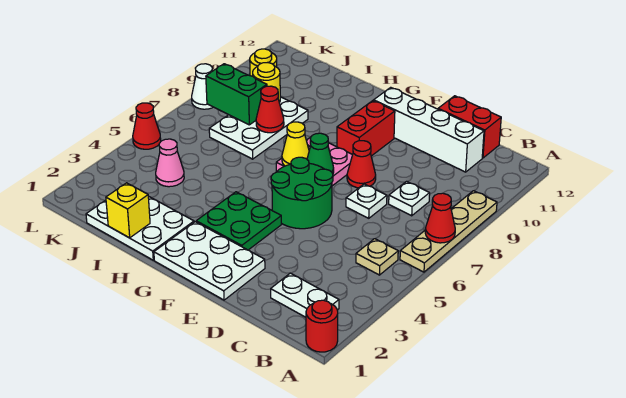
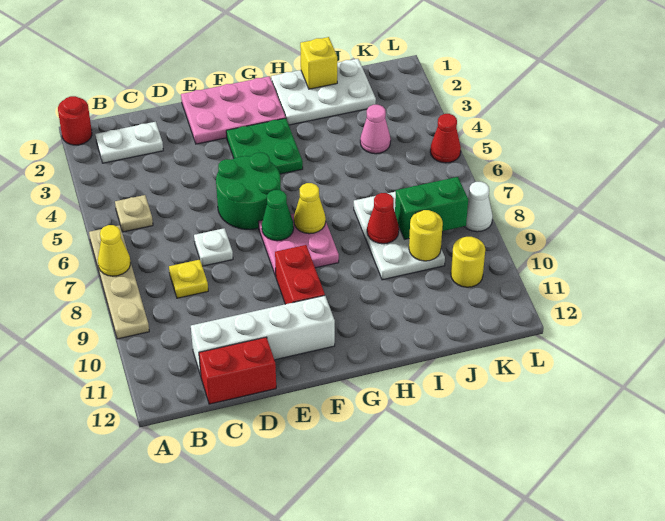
red cone A7 level 2 -> yellow cone A7 level 2
white plate C8 level 1 -> yellow plate C8 level 1
white plate E1:G2 level 1 -> pink plate E1:G2 level 1
red cone E8 level 1 -> none

